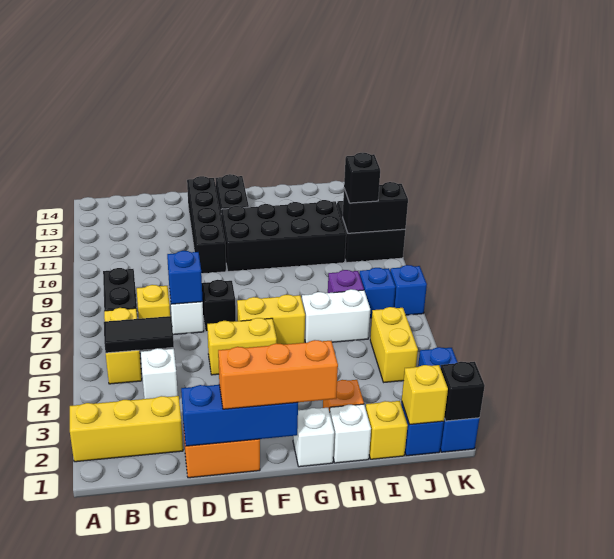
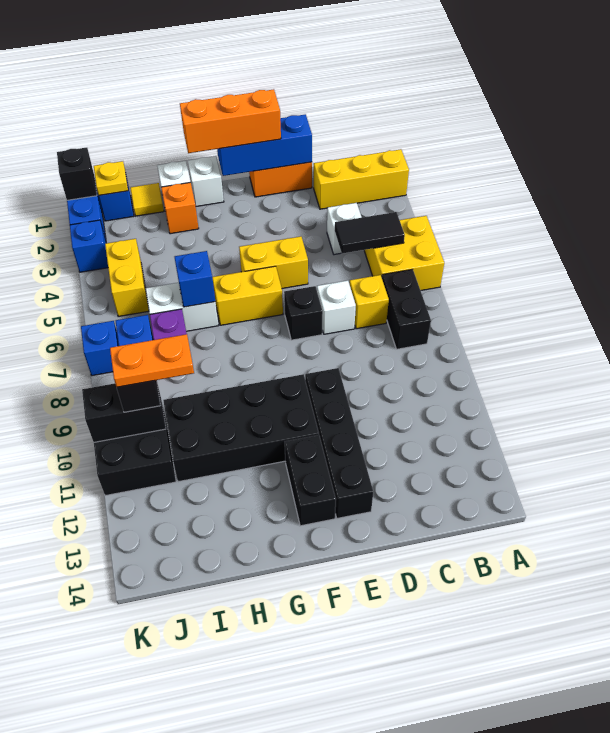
yellow brick B5:B6 level 1 -> yellow brick A5:B6 level 1
blue brick D7 level 2 -> blue brick H6 level 2
yellow brick I1 level 1 -> yellow tile I1 level 1
none -> orange plate I10:J10 level 4
yellow brick J1 level 2 -> yellow plate J1 level 2

